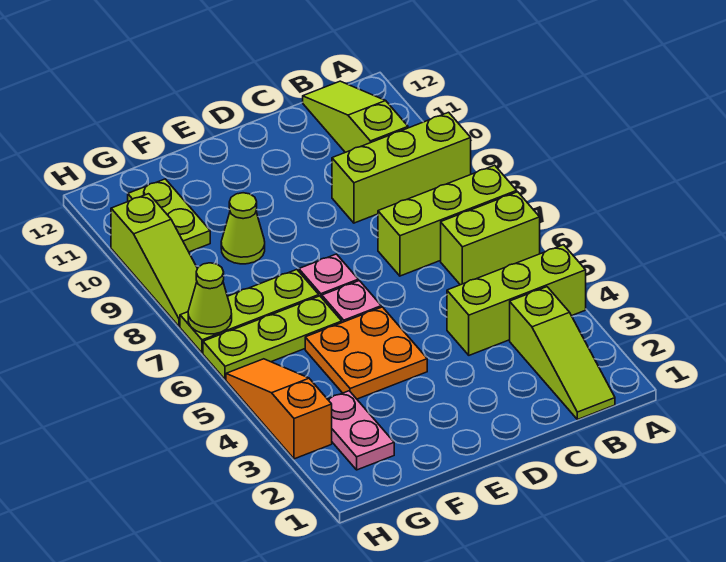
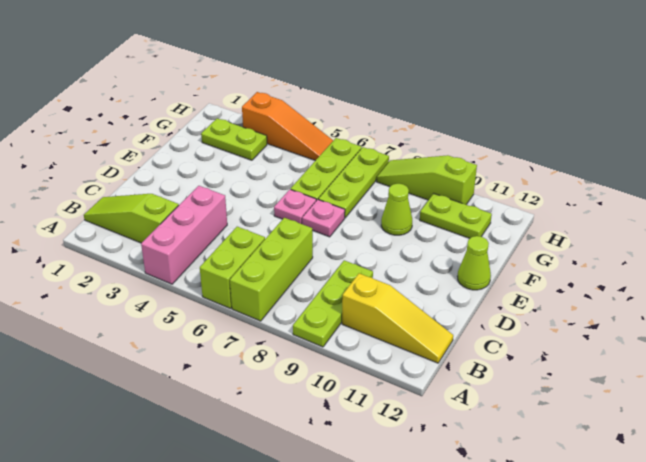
lime brick A4:C4 level 1 -> pink brick A4:C4 level 1
lime brick A9:C9 level 1 -> lime plate A9:C9 level 1
lime slope B10:B12 level 1 top 10 -> yellow slope B10:B12 level 1 top 10
orange plate E4:F5 level 1 -> none
pink plate G2:G3 level 1 -> lime plate G2:G3 level 1
lime cone H7 level 2 -> lime cone E12 level 1

